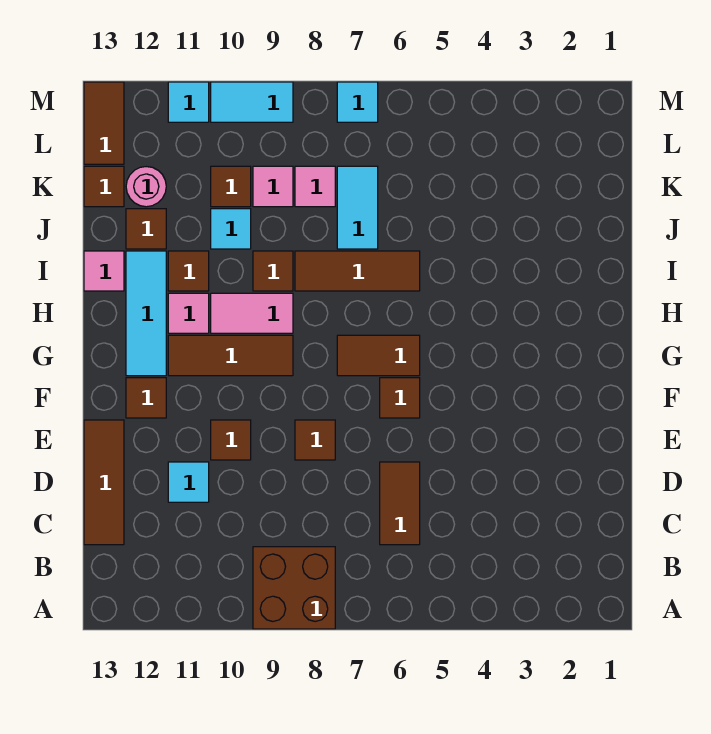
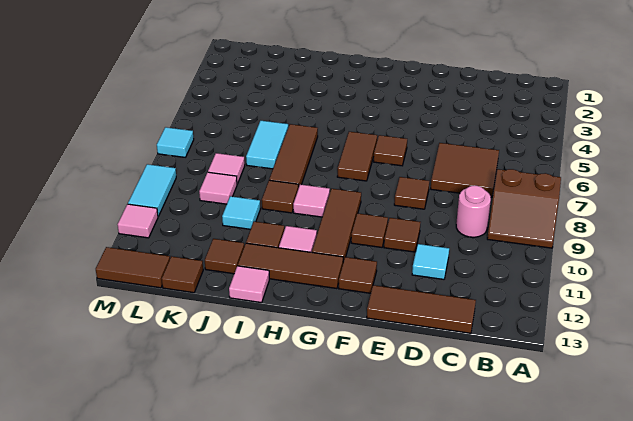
brown brick A8:B9 level 1 -> brown slope A8:B9 level 1 top 8
brown tile C6:D6 level 1 -> brown tile C6:D7 level 1
cyan tile G12:I12 level 1 -> brown tile G12:I12 level 1
pink tile H9:H10 level 1 -> pink tile H9 level 1
cyan tile J7:K7 level 1 -> cyan tile J6:J7 level 1
brown tile K10 level 1 -> brown tile F10 level 1
pink round brick K12 level 1 -> pink round brick C9 level 1
cyan tile M11 level 1 -> pink tile M11 level 1

